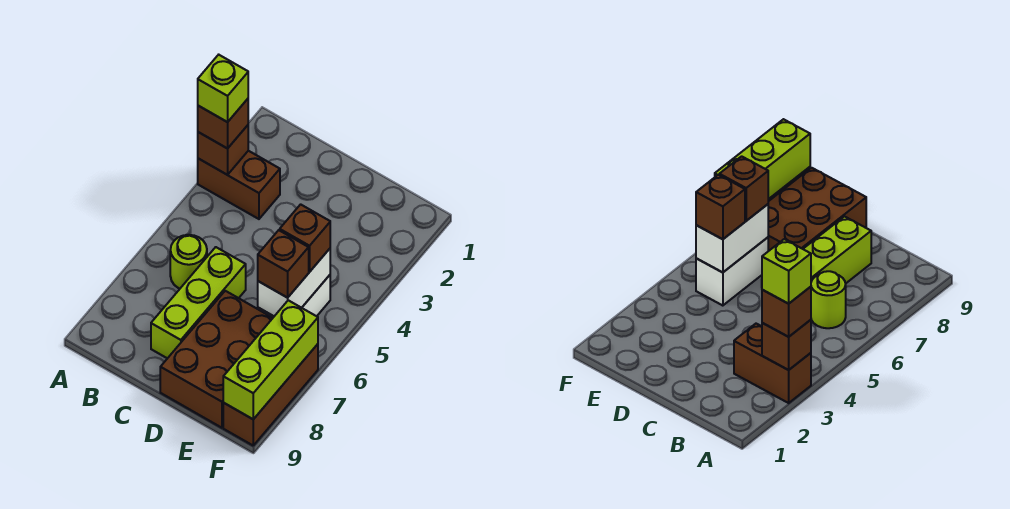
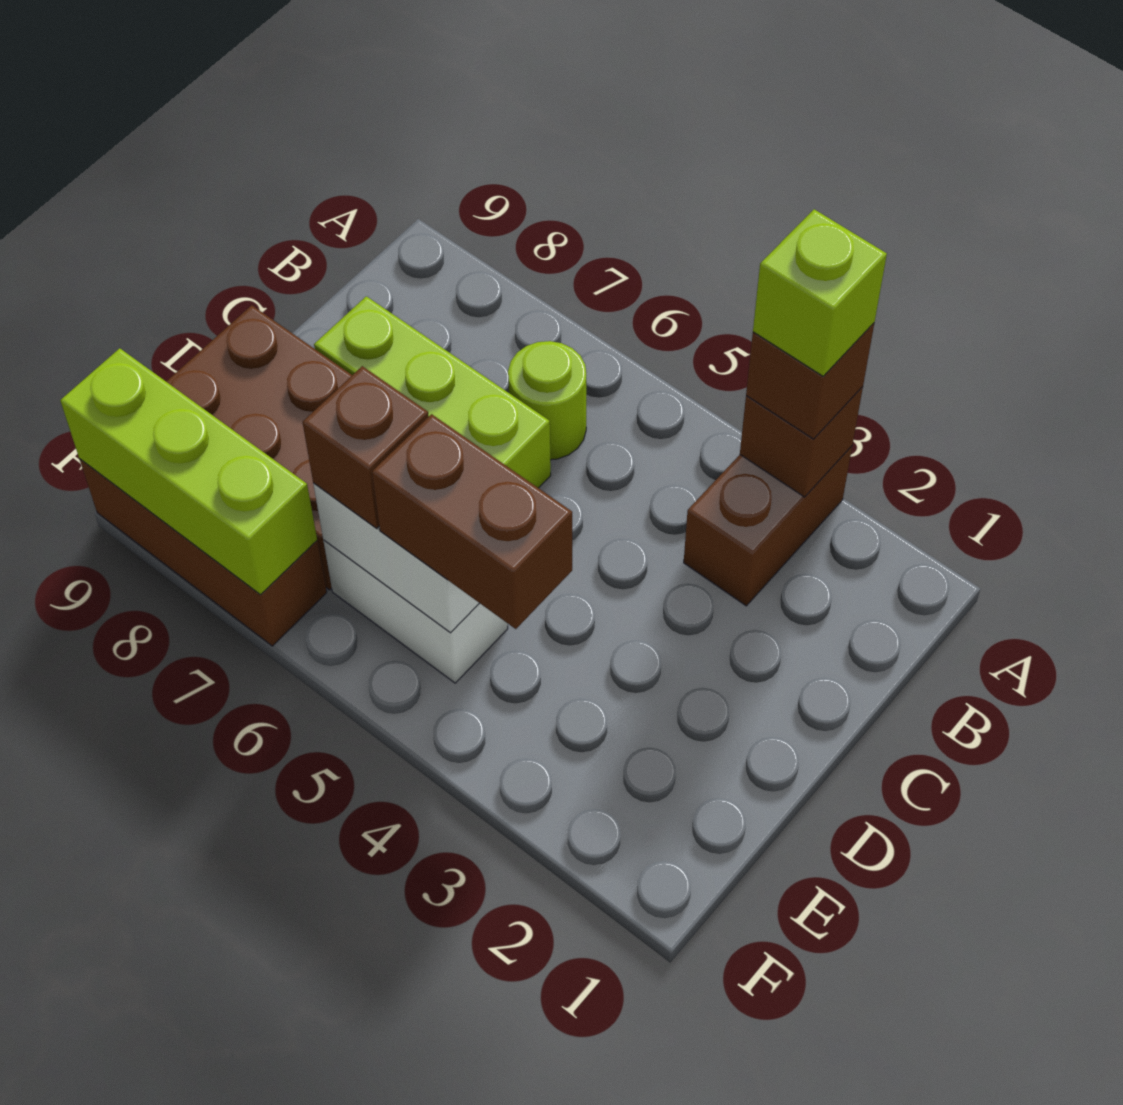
brown brick E5 level 3 -> brown brick E4:E5 level 3

